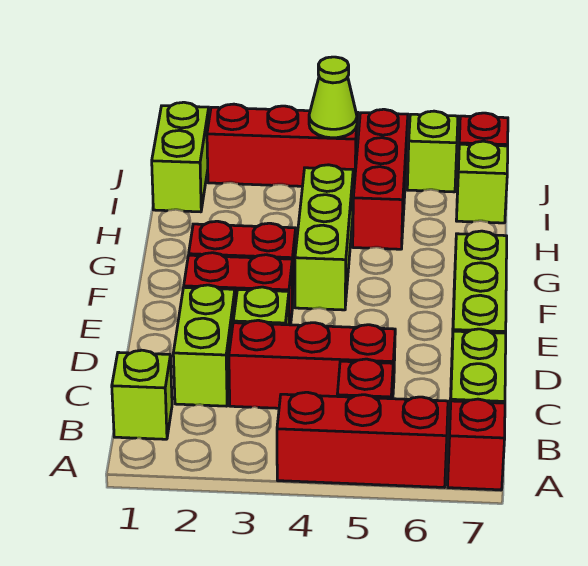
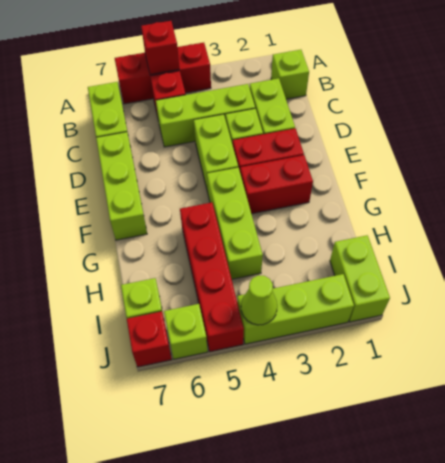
red brick A7 level 1 -> red brick A5 level 2
red brick C3:C5 level 1 -> lime brick C3:C5 level 1
none -> lime brick D4:E4 level 1
red brick H5:J5 level 1 -> red brick G5:J5 level 1
red brick J2:J4 level 1 -> lime brick J2:J4 level 1

